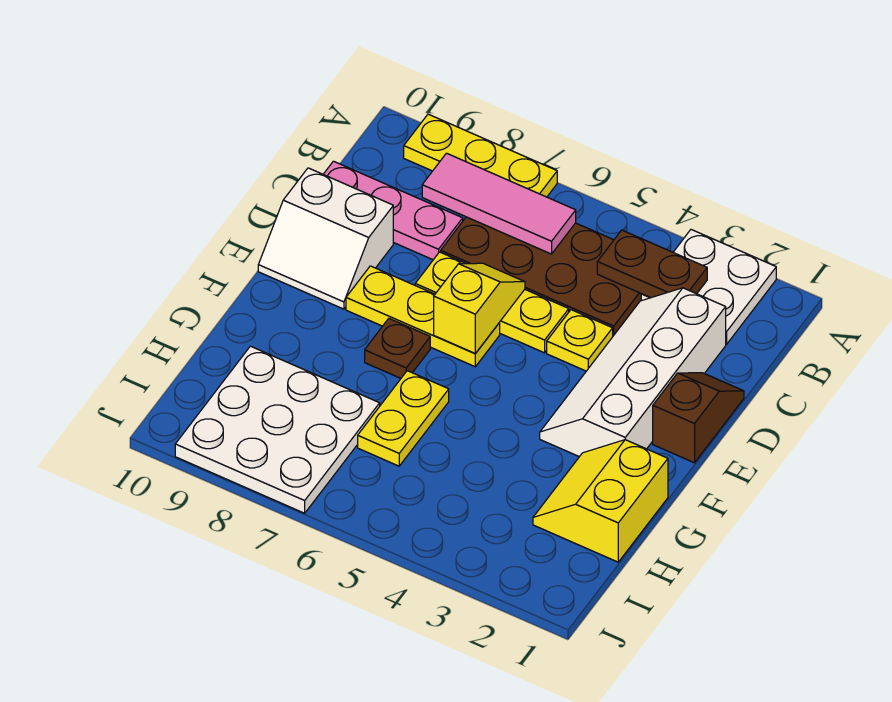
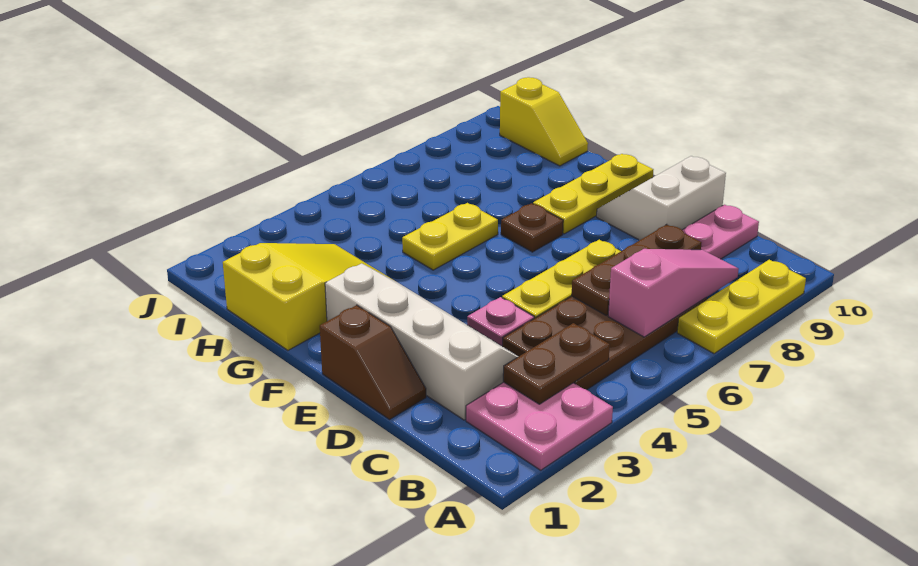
white plate A2:B3 level 1 -> pink plate A2:B3 level 1
pink tile B6:B8 level 2 -> pink slope B6:B8 level 2 top 6
none -> brown plate C6:C8 level 2
yellow plate D4 level 1 -> pink plate D4 level 1
yellow slope D6:E6 level 2 top E -> yellow slope H10:I10 level 1 top I
yellow plate E6:E8 level 1 -> yellow plate F8:F10 level 1
yellow slope G1:H2 level 1 top 1 -> yellow slope G1:H3 level 1 top 1
yellow plate G6:H6 level 1 -> yellow plate G5:G6 level 1
white plate H7:J9 level 1 -> none

